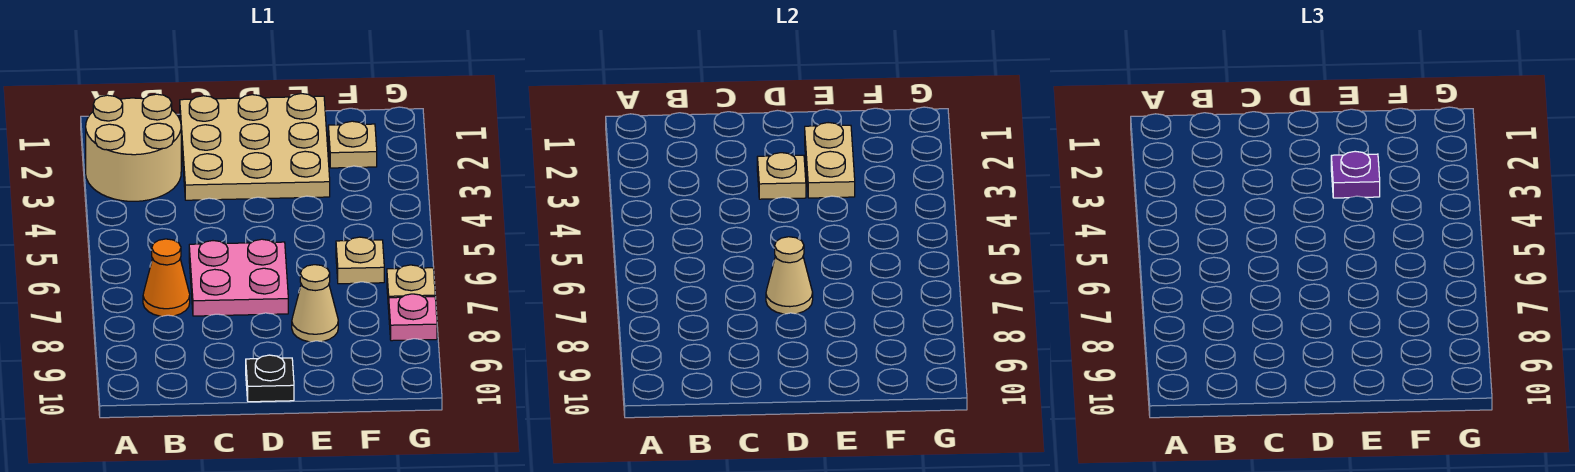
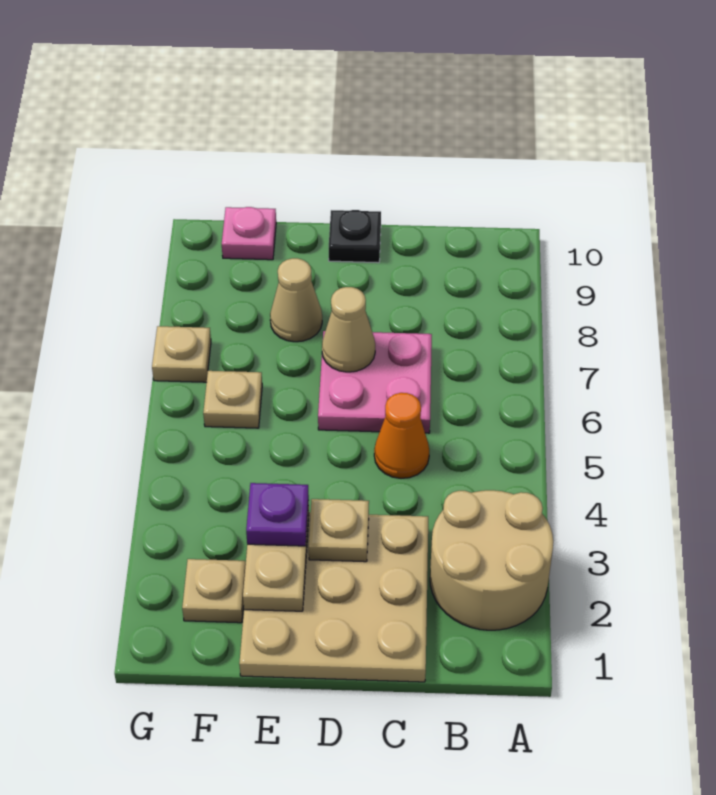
orange cone B7 level 1 -> orange cone C5 level 1
pink plate G8 level 1 -> pink plate F10 level 1

